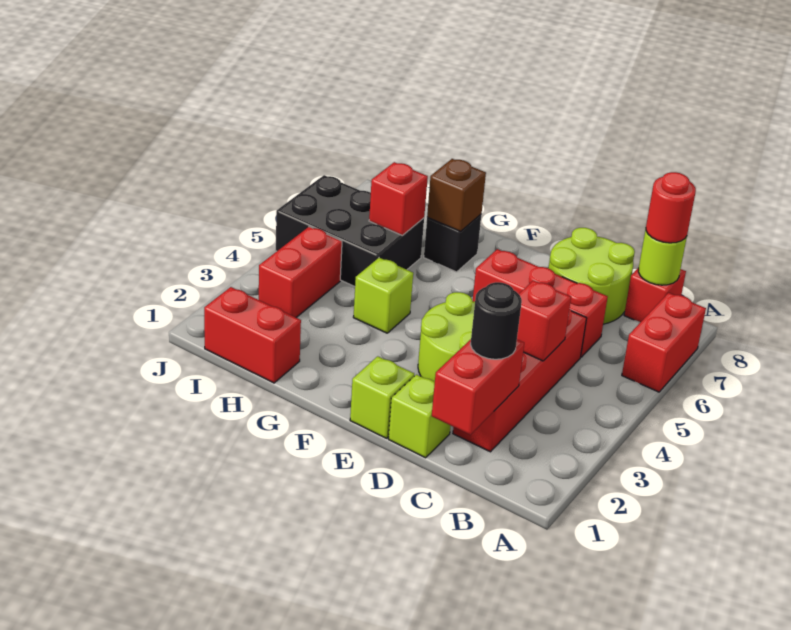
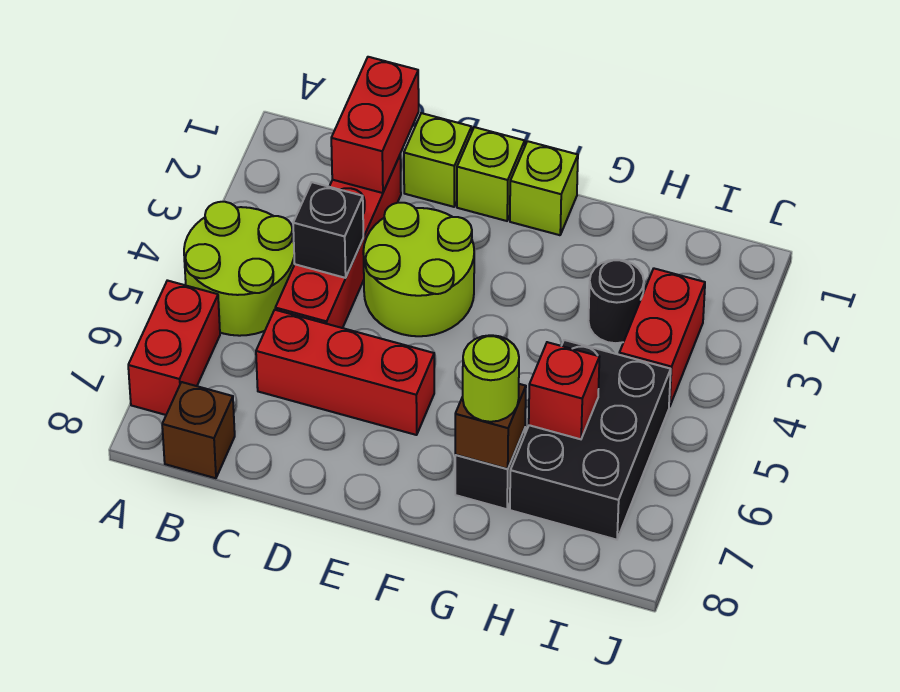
red brick B8 level 1 -> brown brick B8 level 1
lime round brick B8 level 2 -> lime round brick G7 level 3
red round brick B8 level 3 -> none
black round brick C2 level 3 -> black round brick H3 level 1
red brick C4 level 2 -> black brick C4 level 2
lime round brick C7:D8 level 1 -> lime round brick A4:B5 level 1
lime brick G4 level 1 -> lime brick F1 level 1
red brick H1:I1 level 1 -> none
black brick H5:J6 level 1 -> black brick H5:I7 level 1

